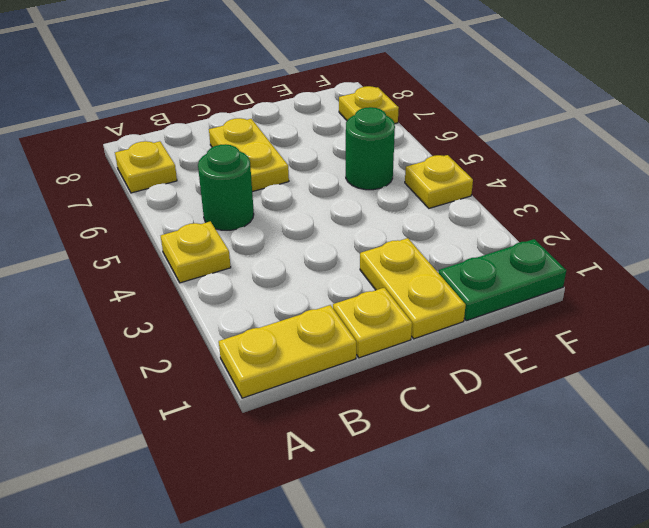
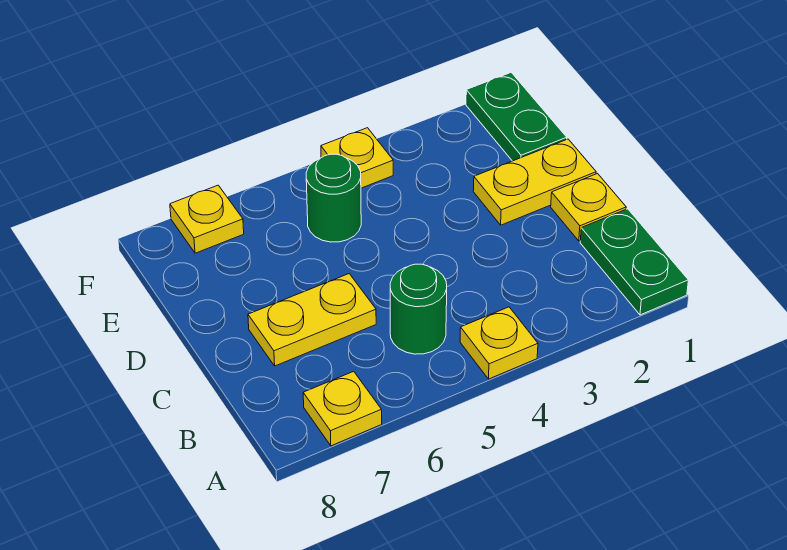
yellow plate A1:B1 level 1 -> green plate A1:B1 level 1

